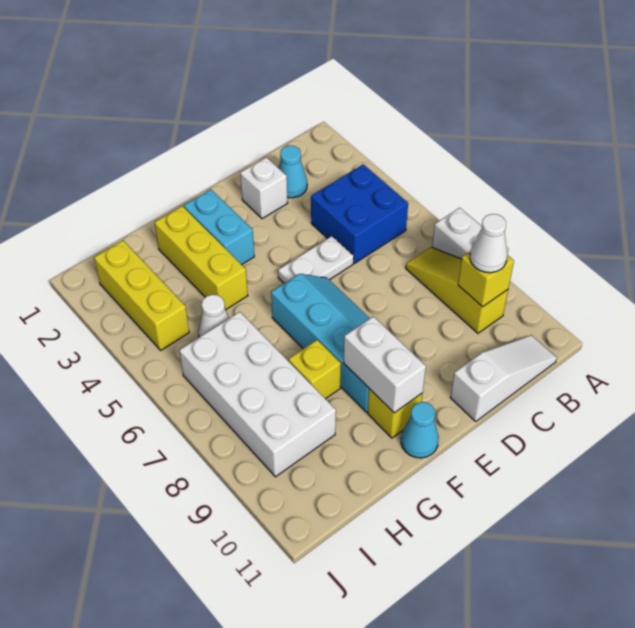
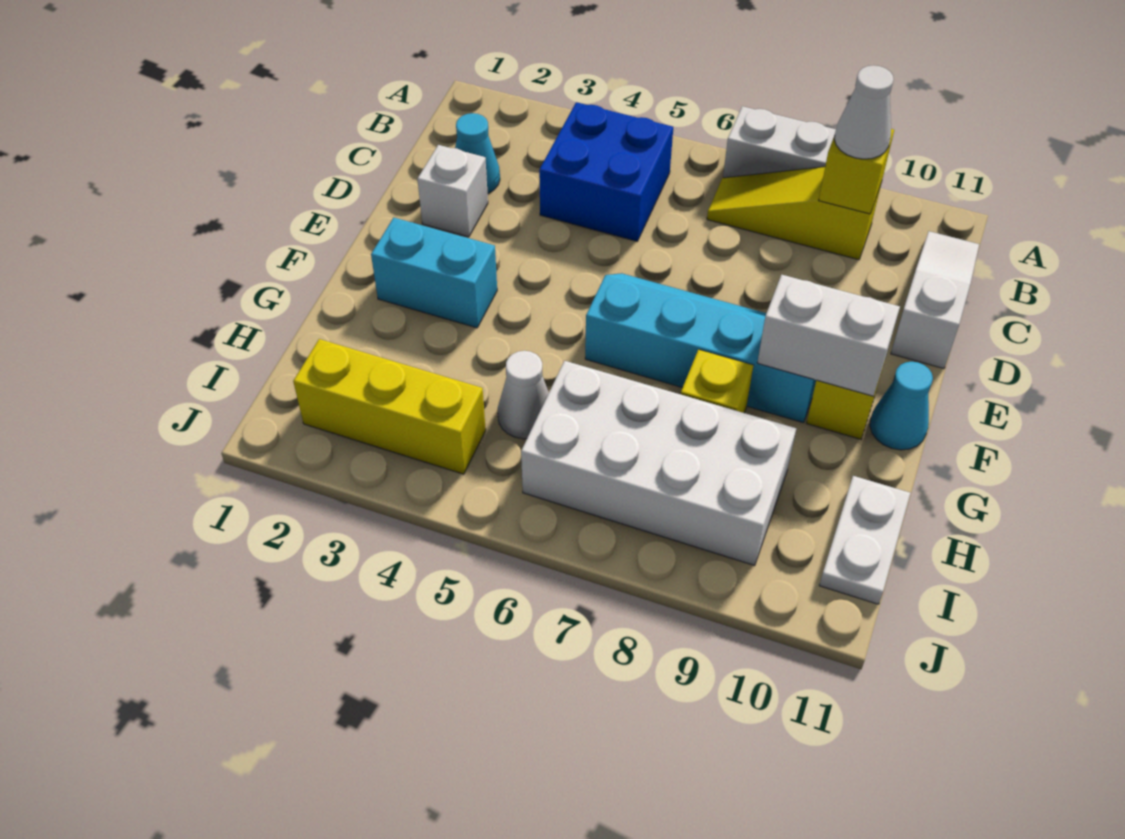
white plate D5:E5 level 1 -> white plate H11:I11 level 1
yellow brick G2:G4 level 1 -> none

